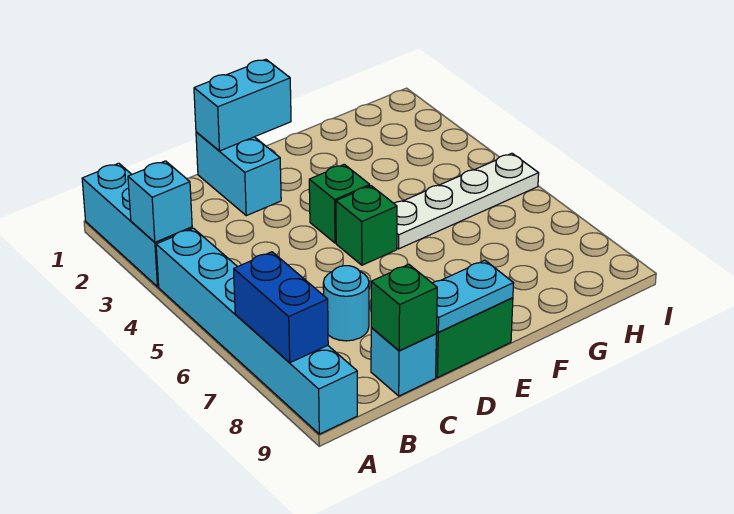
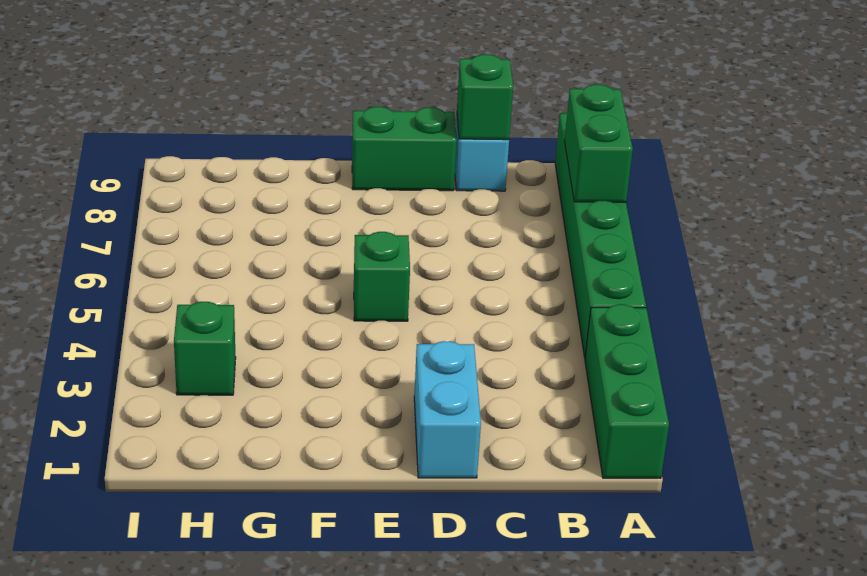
cyan brick A1:A3 level 1 -> green brick A1:A3 level 1
cyan brick A3 level 2 -> none
cyan brick A4:A9 level 1 -> green brick A4:A9 level 1
blue brick A7:A8 level 2 -> green brick A7:A8 level 2
cyan round brick C7 level 1 -> none
cyan brick D1:E1 level 2 -> none
cyan plate D9:E9 level 2 -> none
green brick E4 level 1 -> green brick H3 level 1
white plate F5:I5 level 1 -> none

